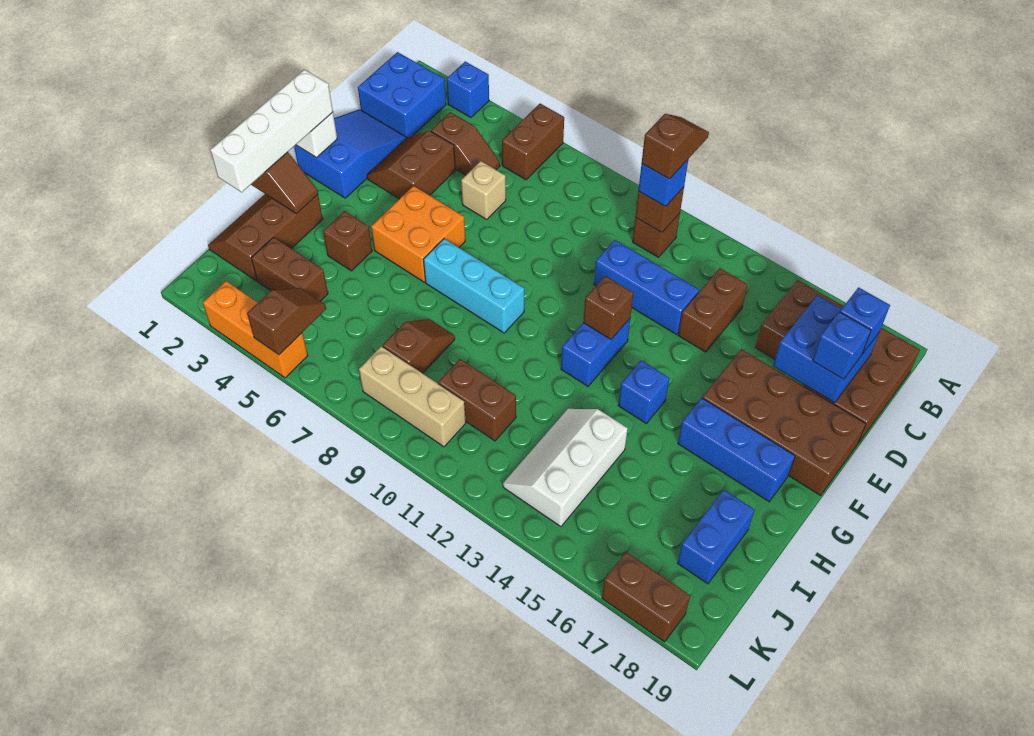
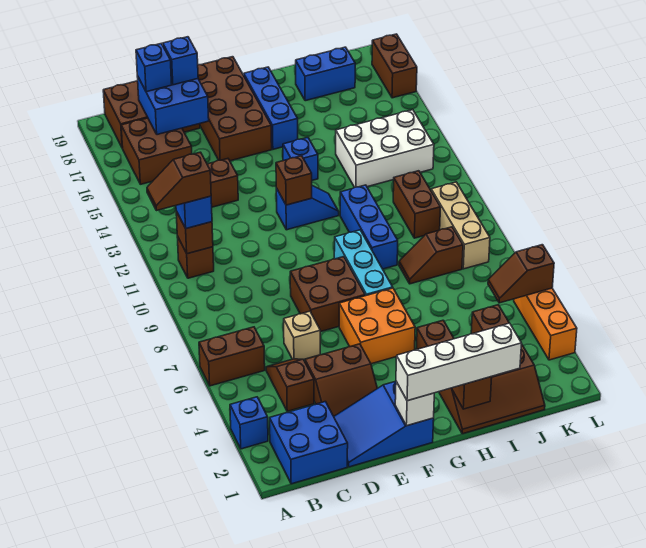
blue brick D11:D13 level 1 -> blue brick H9:H11 level 1
none -> brown brick E7:F8 level 1
blue brick F12:G12 level 1 -> blue slope F12:G12 level 1 top F
white slope I13:K14 level 1 top 14 -> white brick I13:K14 level 1

